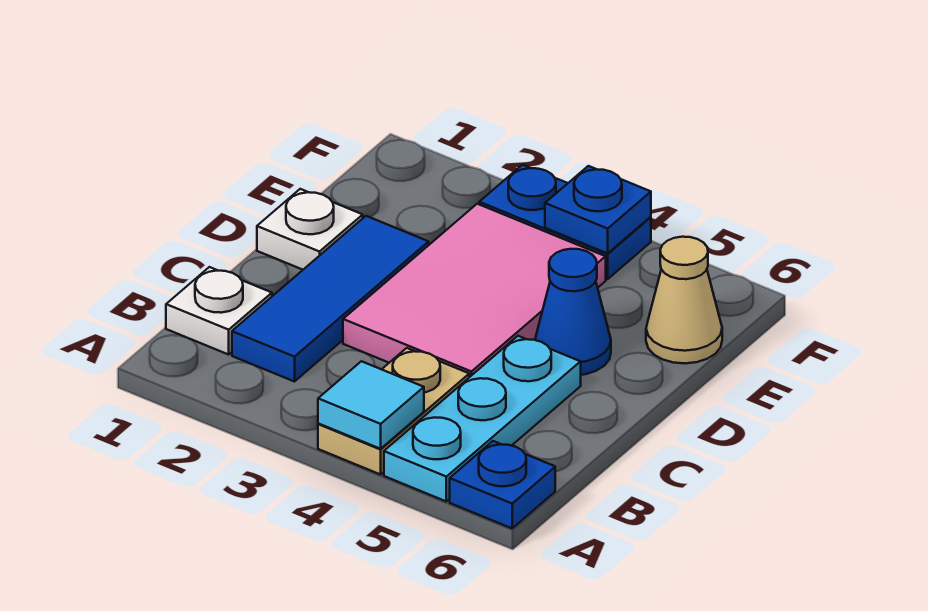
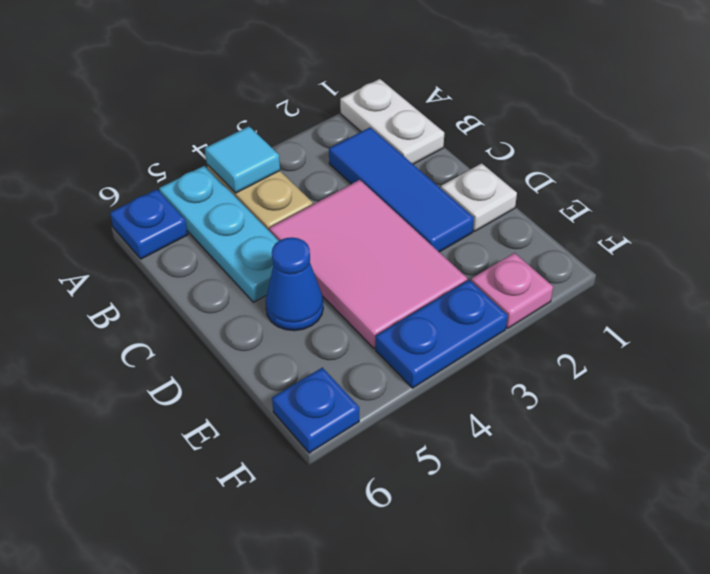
white plate B1 level 1 -> white plate A1:B1 level 1
tan cone E6 level 1 -> none
none -> pink plate F2 level 1
blue plate F4 level 2 -> blue plate F6 level 1

